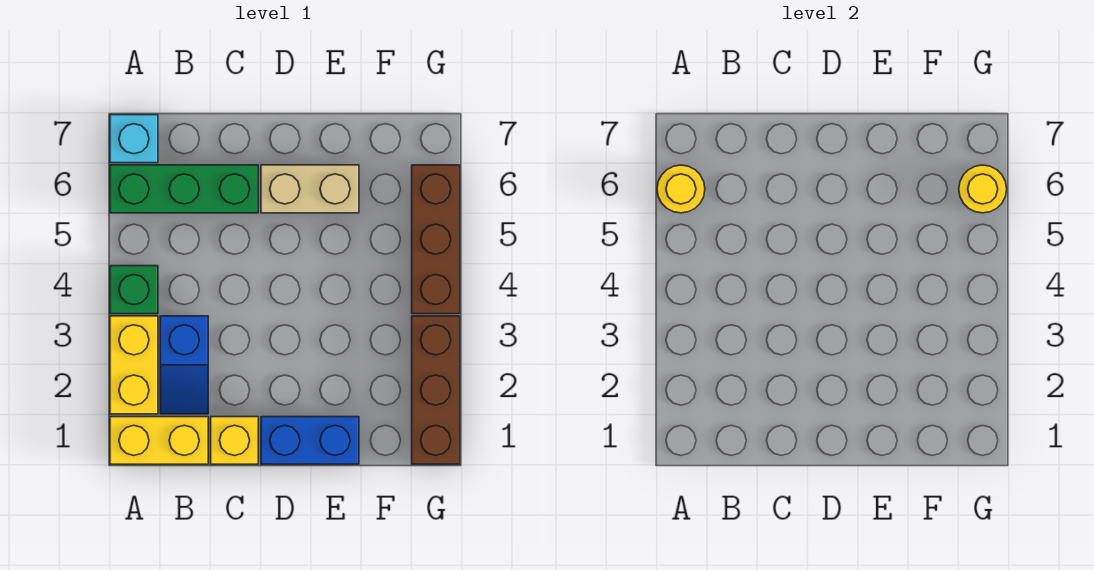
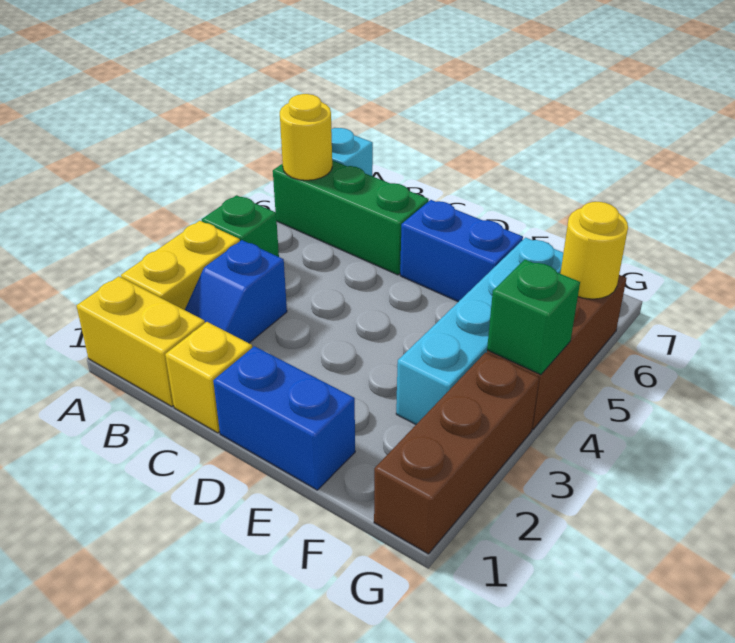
tan brick D6:E6 level 1 -> blue brick D6:E6 level 1
none -> cyan brick F3:F6 level 1
none -> green brick G4 level 2

